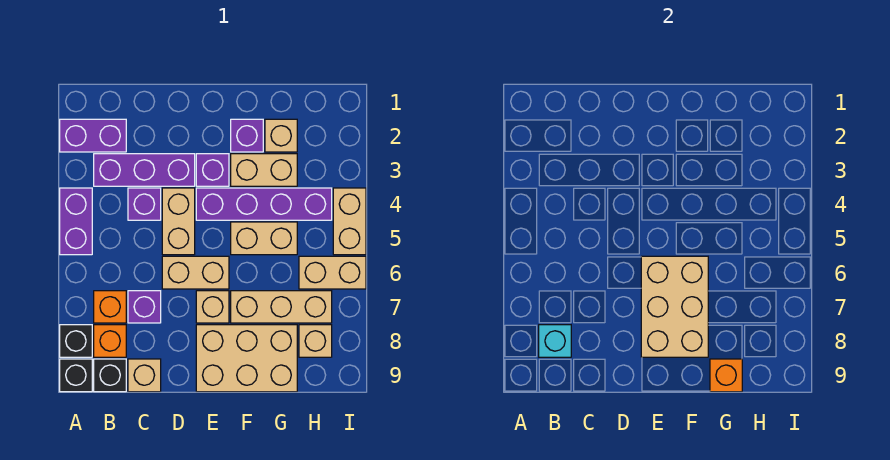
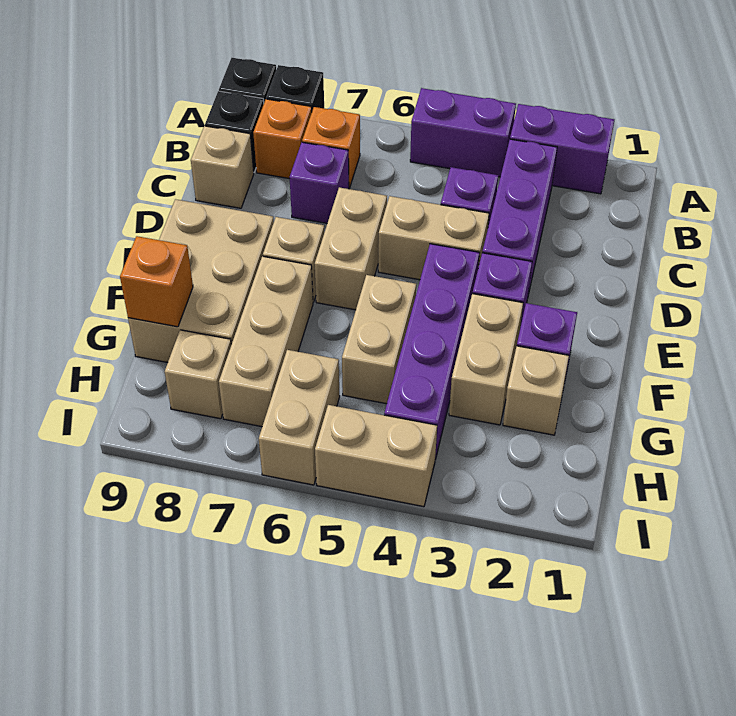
purple brick A2:B2 level 1 -> purple brick A2:A3 level 1
cyan brick B8 level 2 -> none
tan brick E6:F8 level 2 -> none

